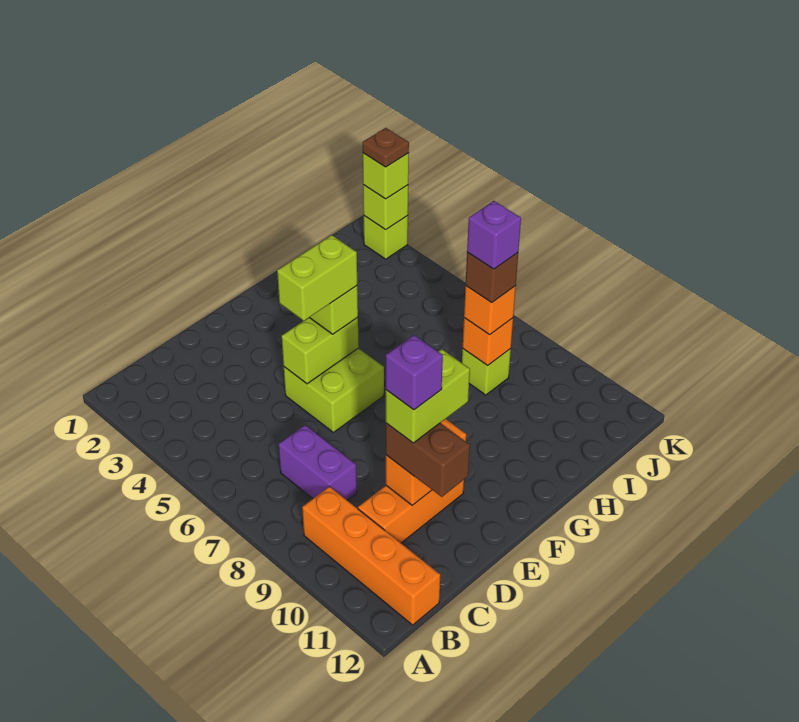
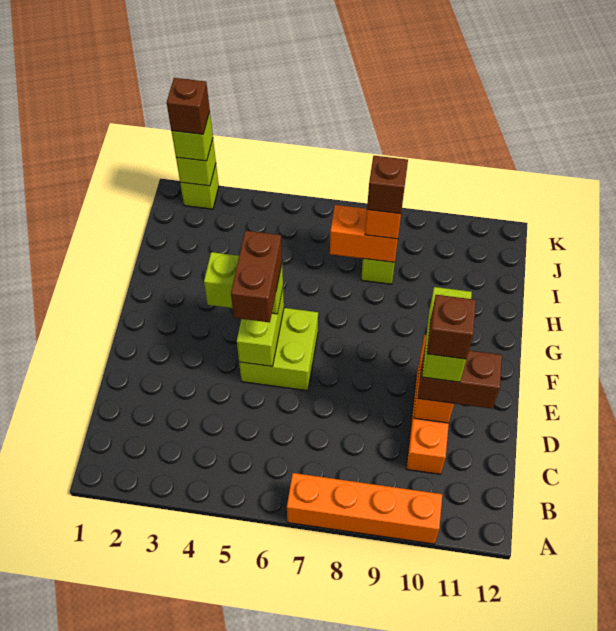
orange brick B9:B12 level 1 -> orange brick A7:A10 level 1
purple brick C7:C8 level 1 -> none
purple brick D10 level 5 -> brown brick D10 level 5
lime brick E5:F5 level 4 -> brown brick E5:F5 level 4
orange brick I8 level 2 -> orange brick I7:I8 level 2
purple brick I8 level 5 -> none
brown plate K2 level 4 -> brown brick K2 level 4

